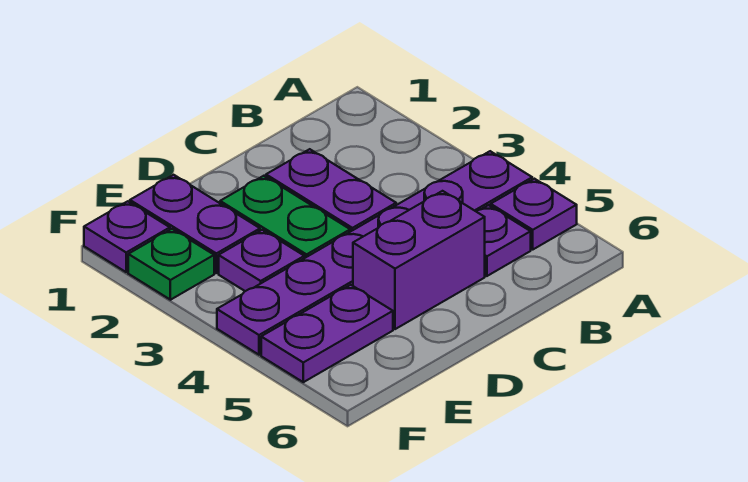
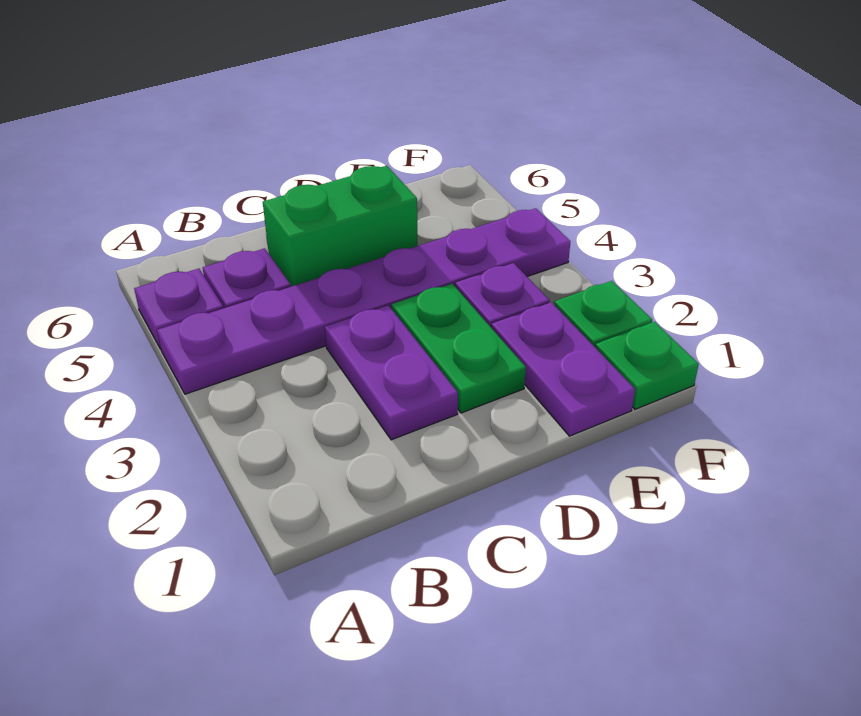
purple brick C5:D5 level 1 -> green brick C5:D5 level 1
purple plate E5:F5 level 1 -> none
purple plate F1 level 1 -> green plate F1 level 1

